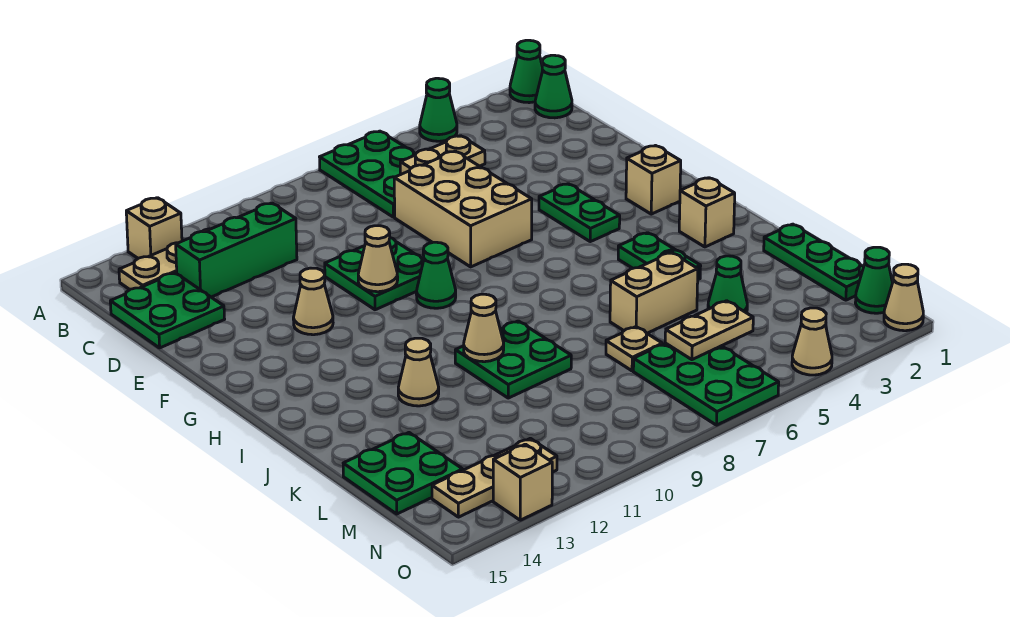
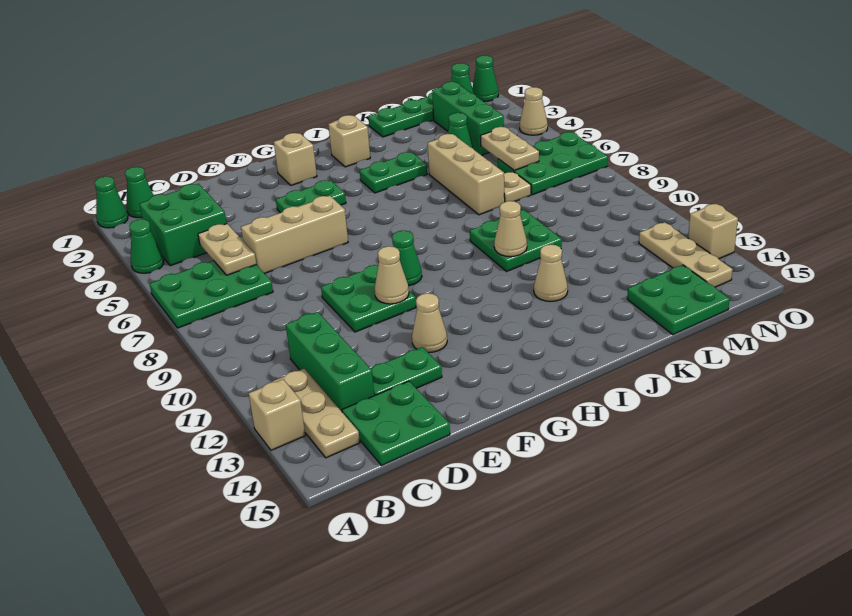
none -> green brick B3:C4 level 1
tan brick D6:F7 level 1 -> tan brick D6:F6 level 1
none -> green plate D13:E13 level 1
tan brick K5:K6 level 1 -> tan brick K5:K7 level 1
none -> green brick M2:M4 level 1
tan cone O1 level 1 -> green cone O1 level 1

